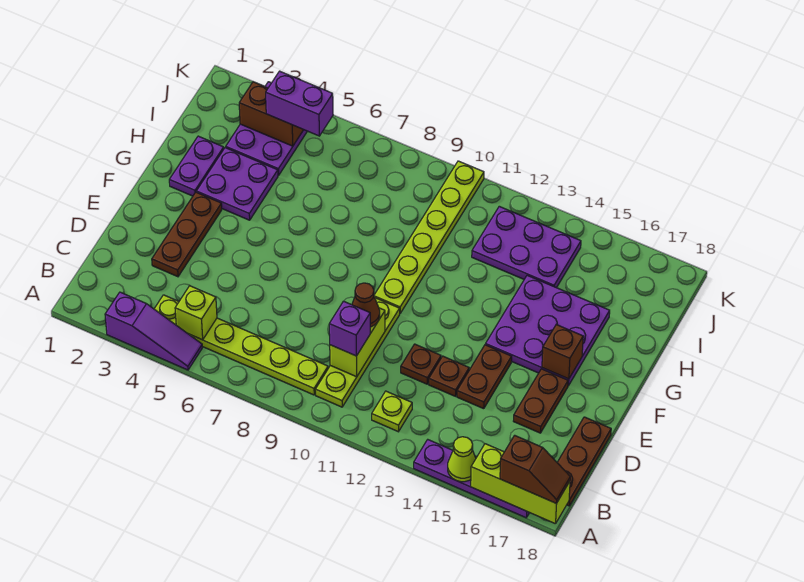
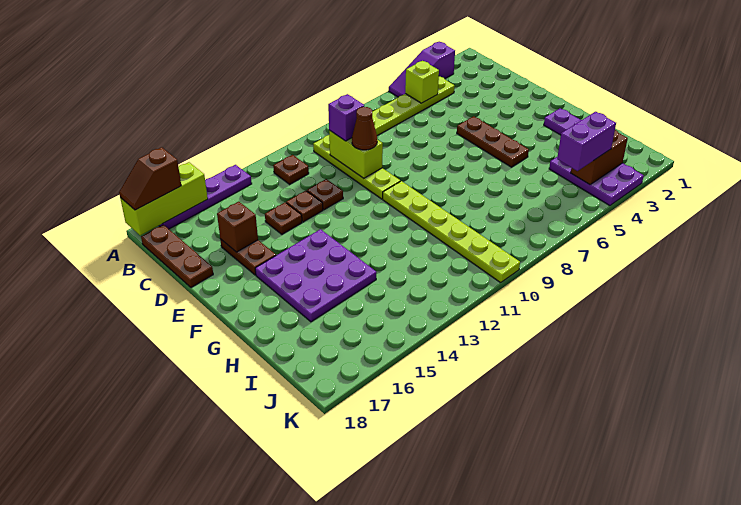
lime cone A15 level 2 -> none
lime plate B12 level 1 -> brown plate B12 level 1
brown plate D3:F3 level 1 -> brown plate E5:G5 level 1
brown plate D14:E14 level 1 -> brown plate D14 level 1
brown brick F16 level 2 -> brown brick D16 level 2
purple plate G3:H4 level 1 -> none
purple plate I12:J14 level 1 -> none

